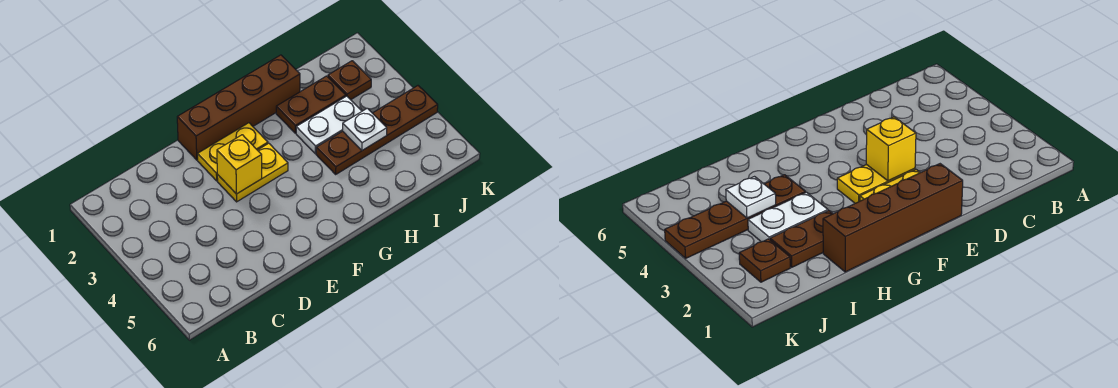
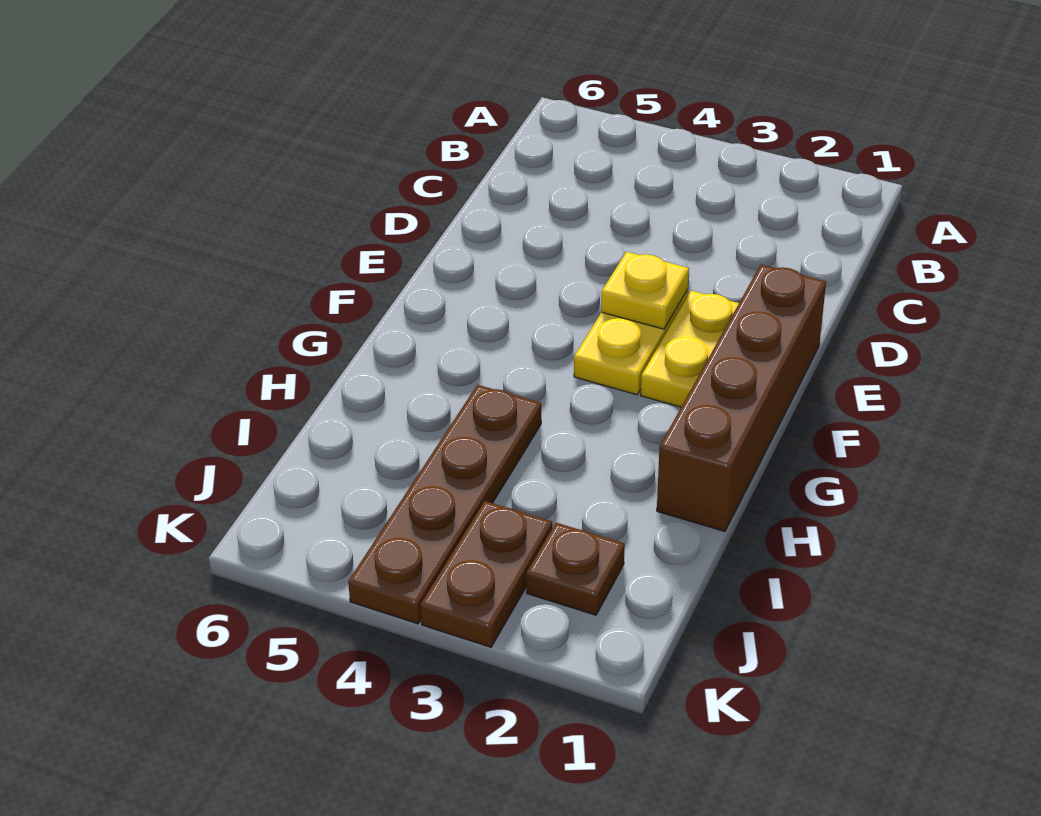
yellow brick E3 level 2 -> yellow plate E3 level 2
brown plate H2:I2 level 1 -> brown plate J3:K3 level 1
white plate H3:I3 level 1 -> none
white plate I4 level 2 -> none

